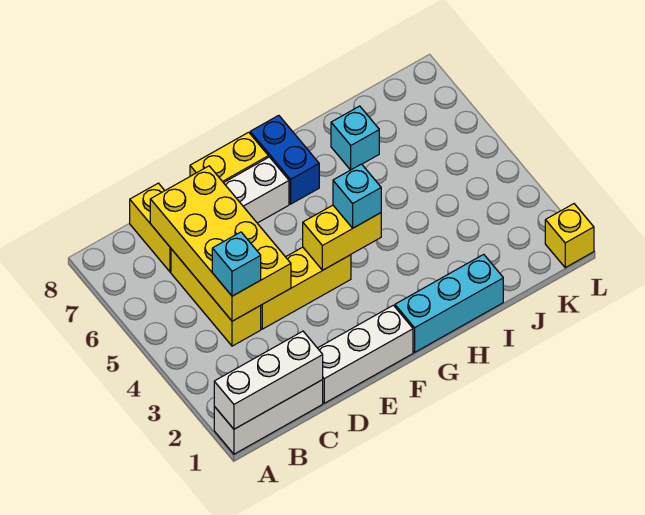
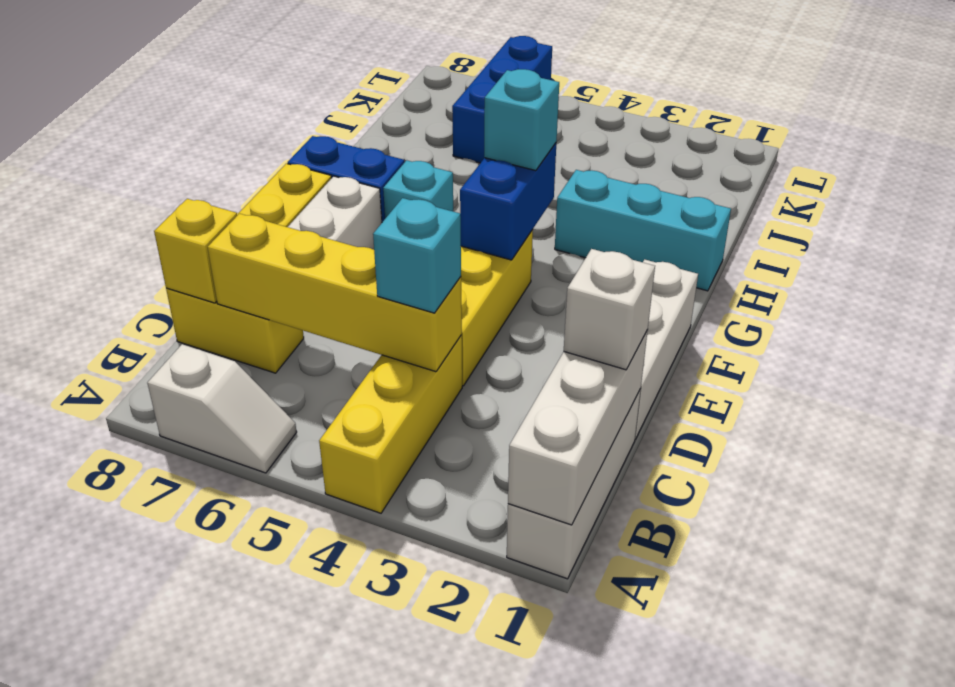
none -> white slope A6:A7 level 1 top 7
none -> white brick C1 level 3
yellow brick C4:C6 level 1 -> yellow brick A4:C4 level 1
yellow brick C4:D7 level 2 -> yellow brick C4:C7 level 2
yellow brick F4:G4 level 2 -> blue brick F4:G4 level 2
cyan brick G1:I1 level 1 -> cyan brick H1:H3 level 1
cyan brick I7 level 1 -> cyan brick G6 level 1
none -> blue brick J6:L6 level 1
yellow brick L1 level 1 -> yellow brick C8 level 2

